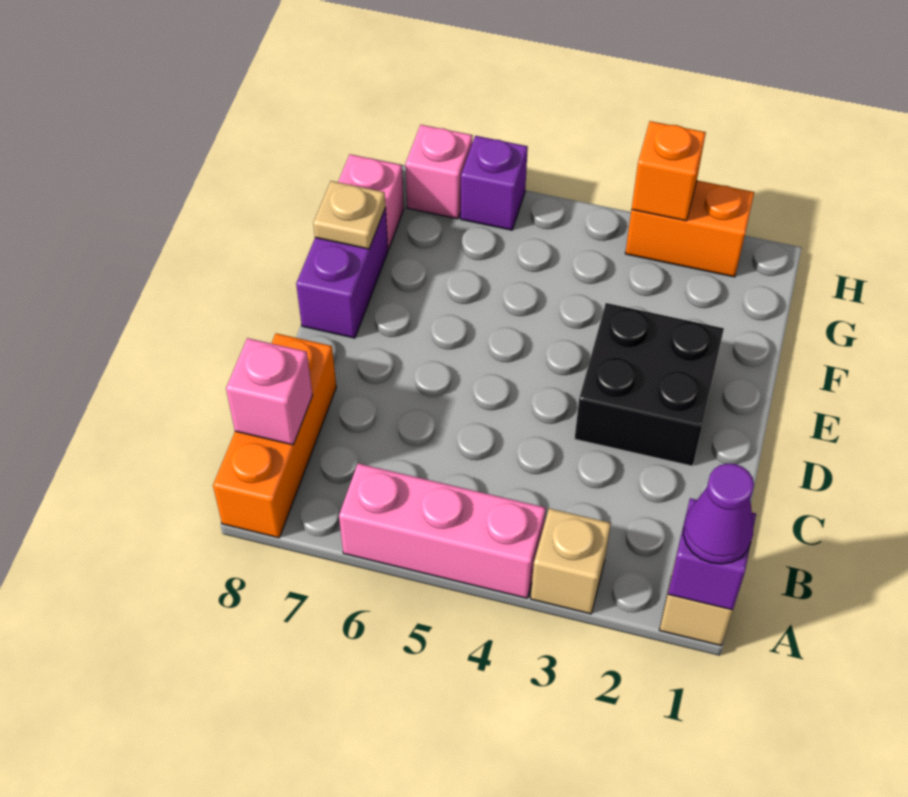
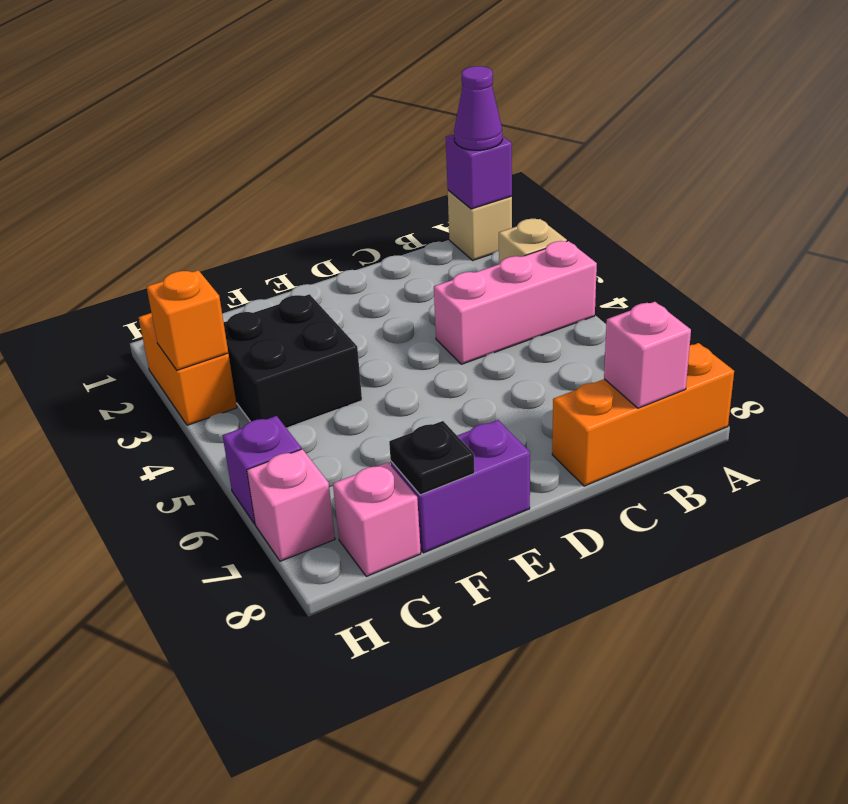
pink brick A4:A6 level 1 -> pink brick A4:C4 level 1
black brick D2:E3 level 1 -> black brick F3:G4 level 1
tan plate F8 level 2 -> black plate F8 level 2

